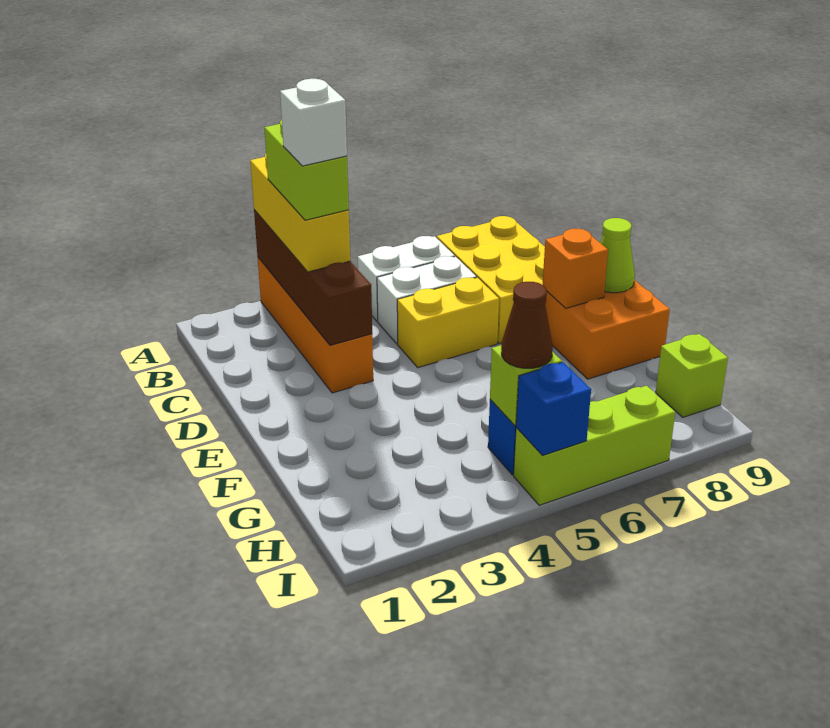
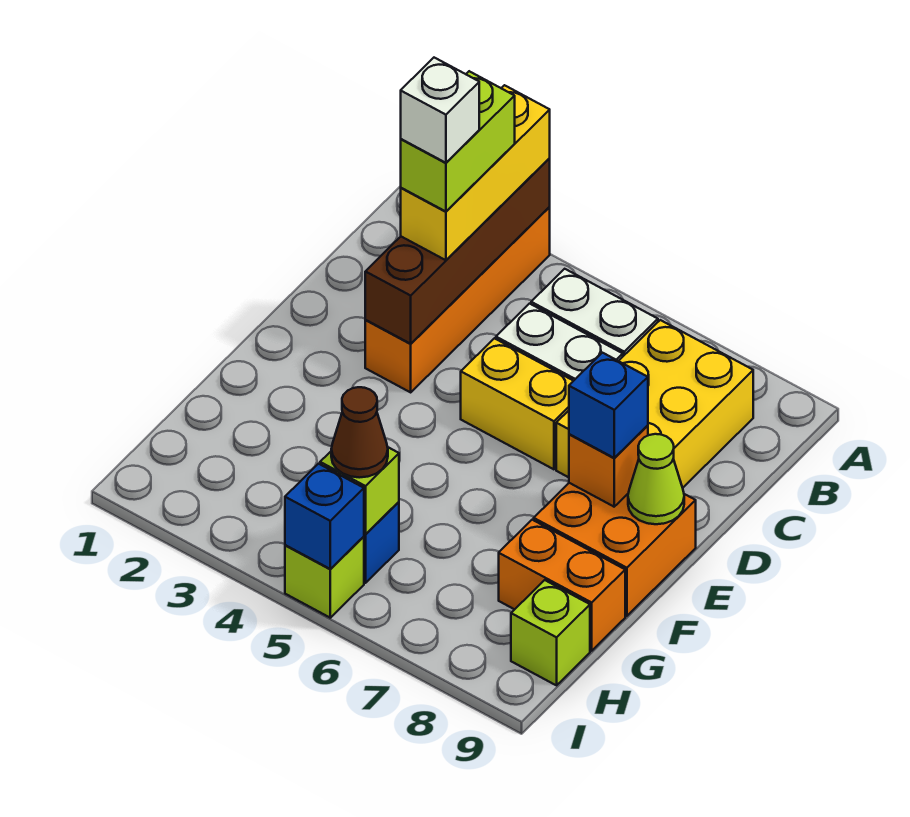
none -> blue brick E8 level 3
none -> orange brick G8:G9 level 1
lime brick I5:I7 level 1 -> lime brick I5 level 1

